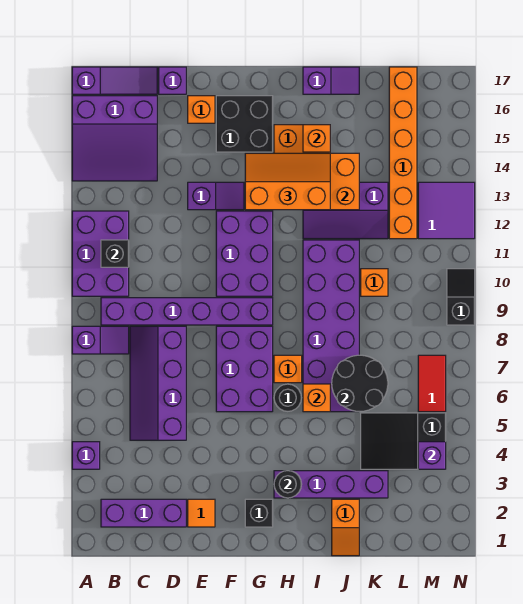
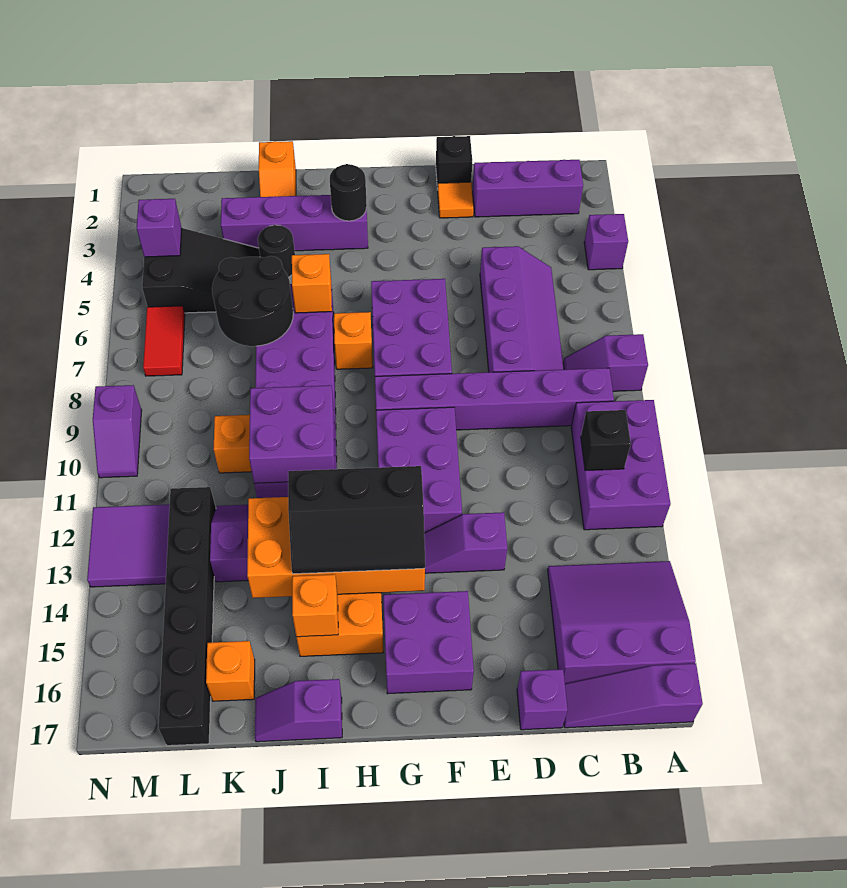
orange brick E16 level 1 -> orange brick K16 level 1
black brick F15:G16 level 1 -> purple brick F15:G16 level 1
black brick G2 level 1 -> black brick E1 level 1
orange slope G13:I14 level 3 top 13 -> black slope G13:I14 level 3 top 13
black round brick H6 level 1 -> black round brick J4 level 1
none -> purple brick I10:J11 level 2
orange slope J1:J2 level 1 top 2 -> orange slope J1:J2 level 1 top 1
orange brick L12:L17 level 1 -> black brick L12:L17 level 1
black slope N9:N10 level 1 top 9 -> purple slope N9:N10 level 1 top 9

